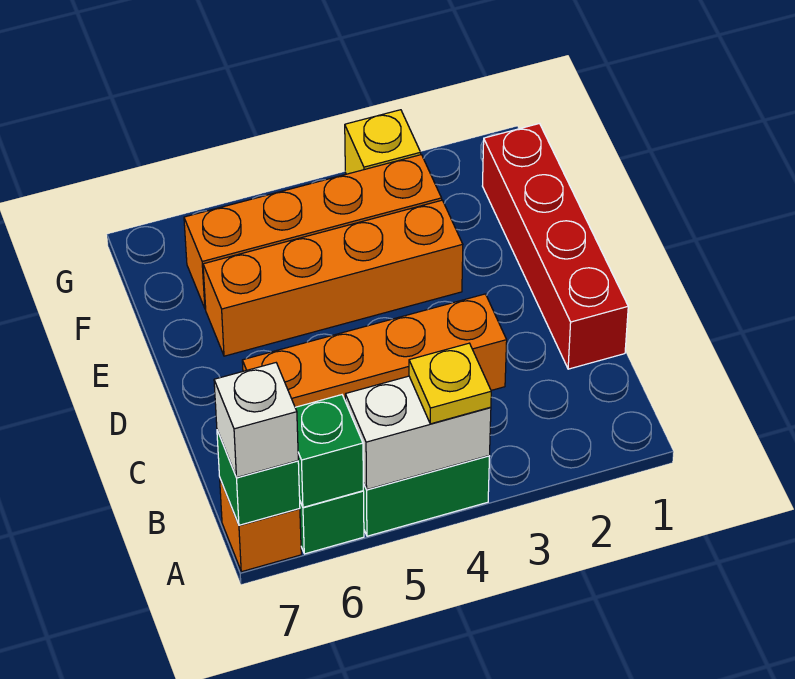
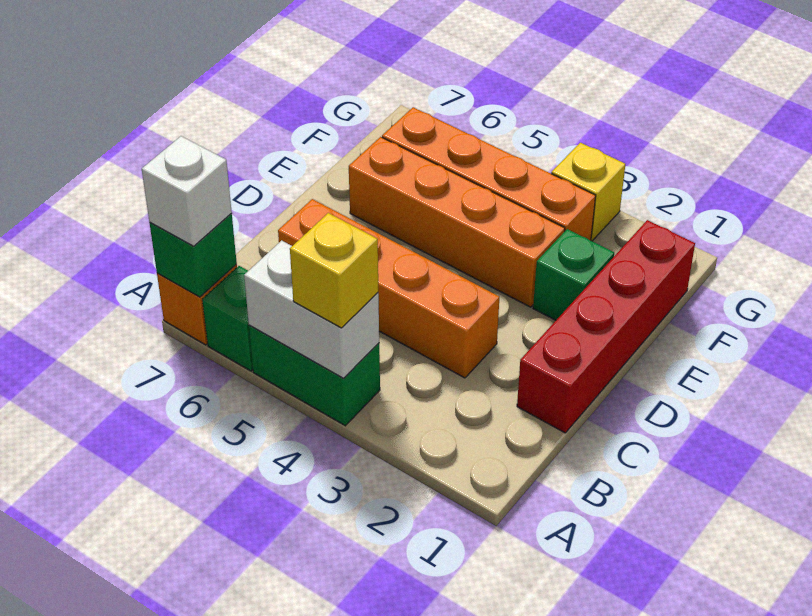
yellow plate A4 level 3 -> yellow brick A4 level 3
green brick A6 level 2 -> green brick E2 level 1

